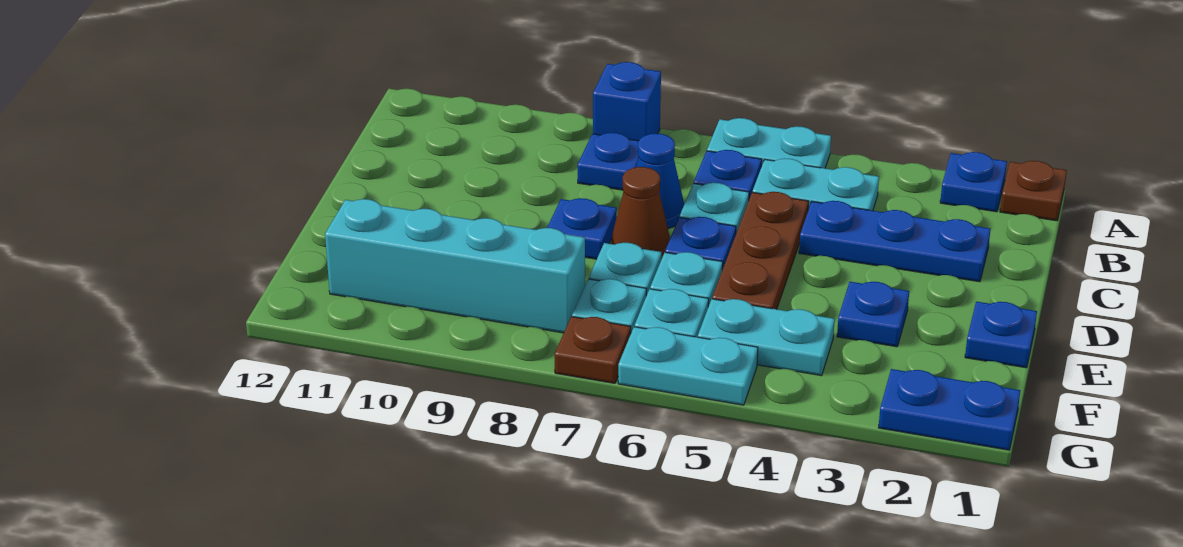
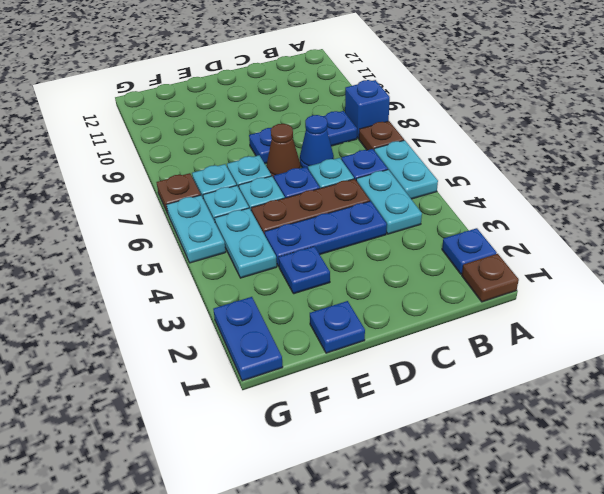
none -> brown plate A7 level 1
blue plate C2:C4 level 1 -> blue plate C4:E4 level 1
cyan brick F8:F11 level 1 -> none

